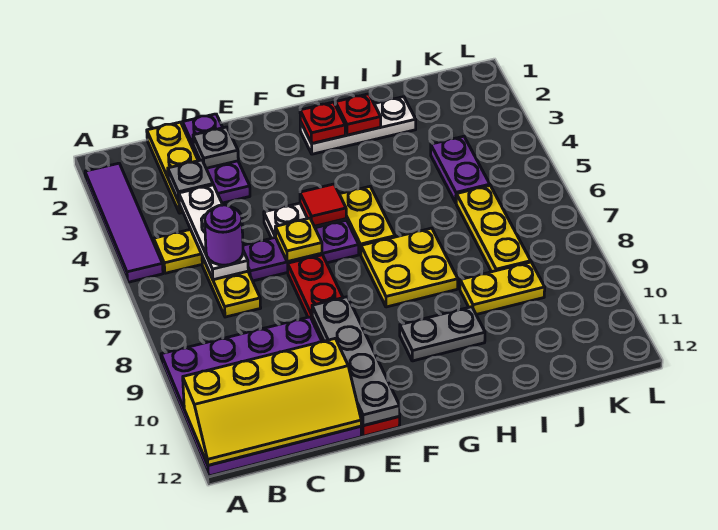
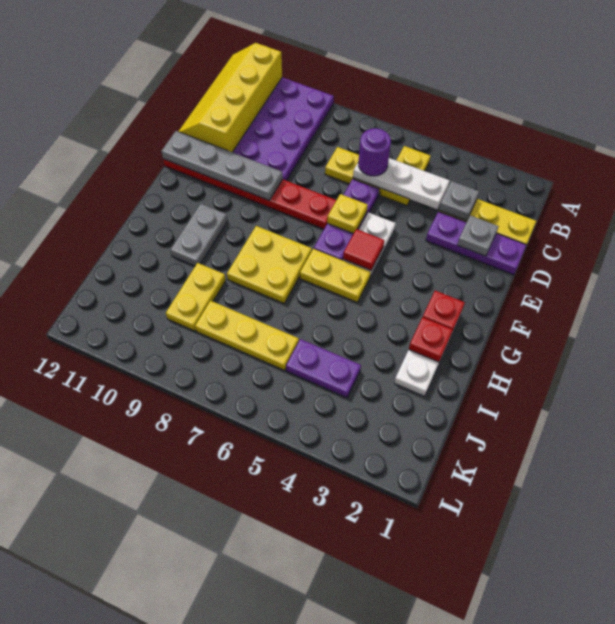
purple tile A2:A5 level 1 -> none

